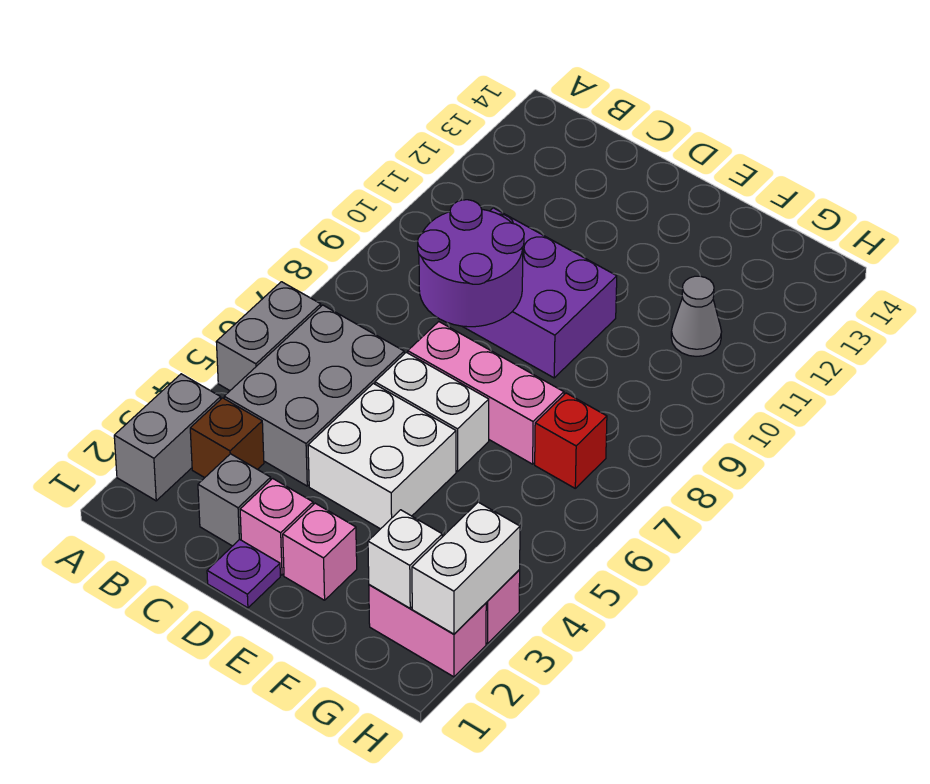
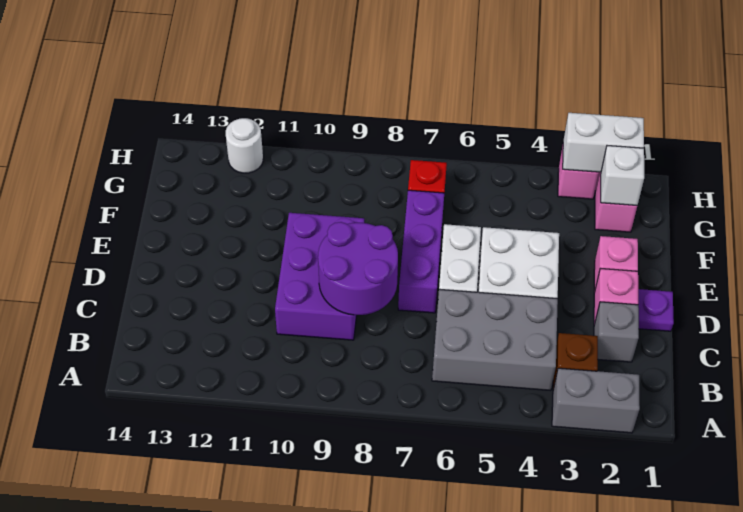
grey brick A5:A6 level 1 -> none
pink brick D7:F7 level 1 -> purple brick D7:F7 level 1
grey cone G11 level 1 -> none
none -> white round brick H12 level 1

